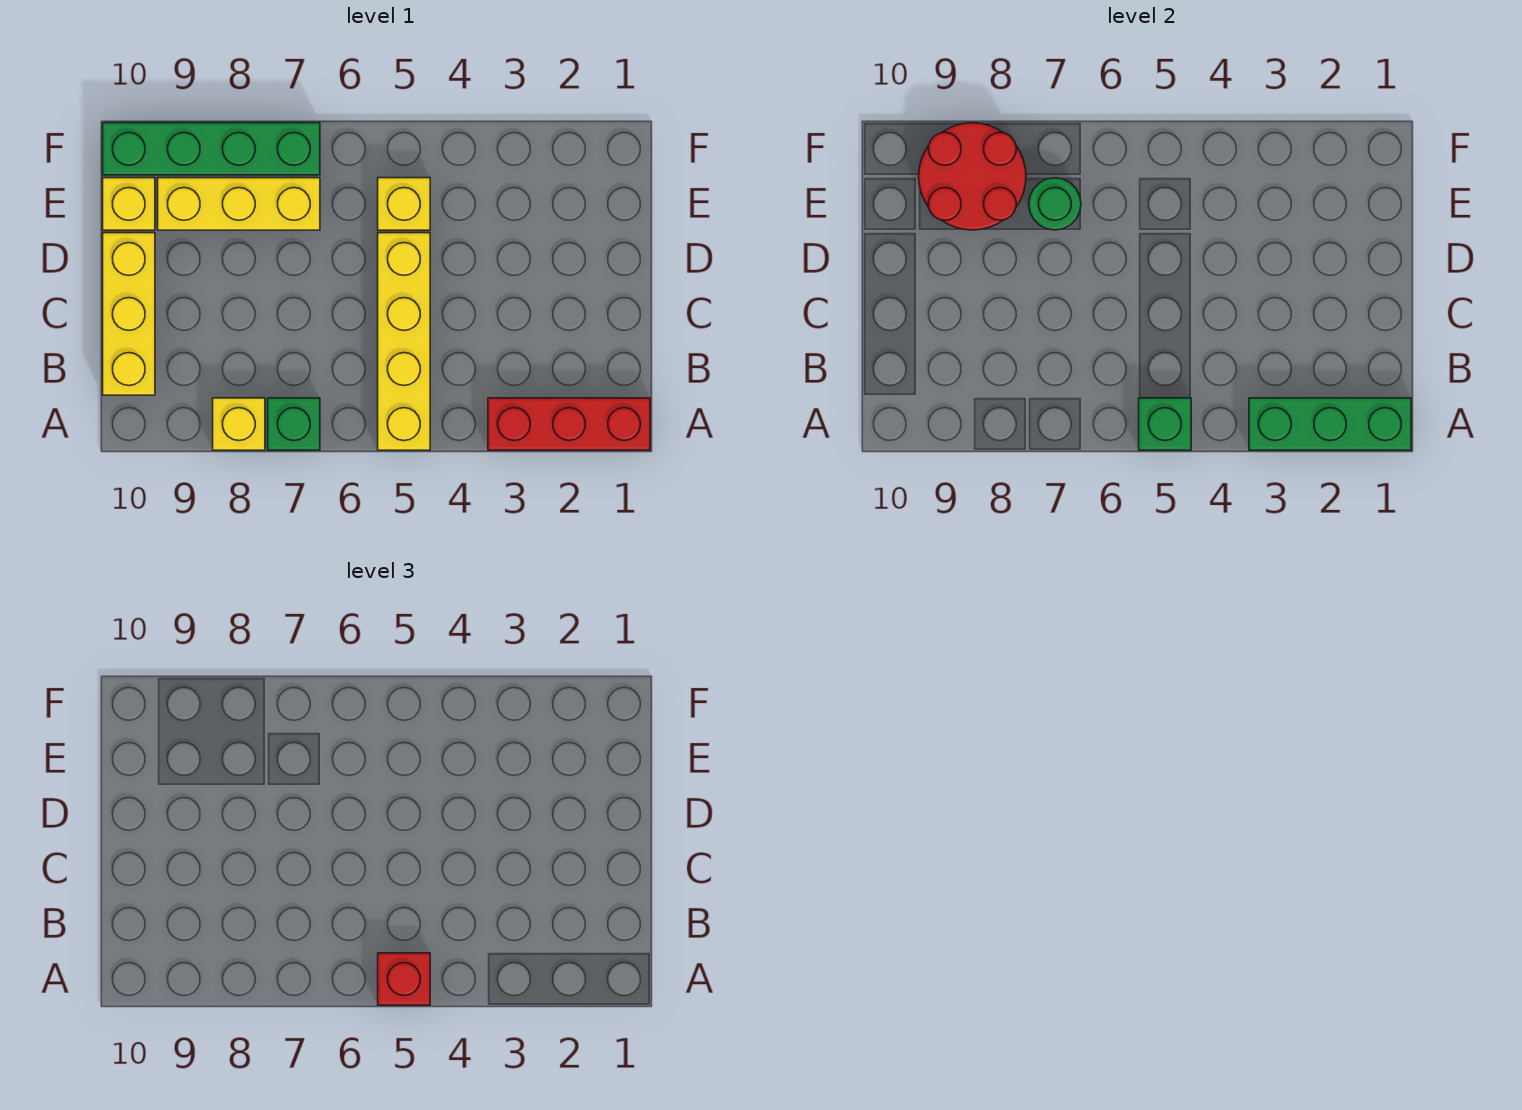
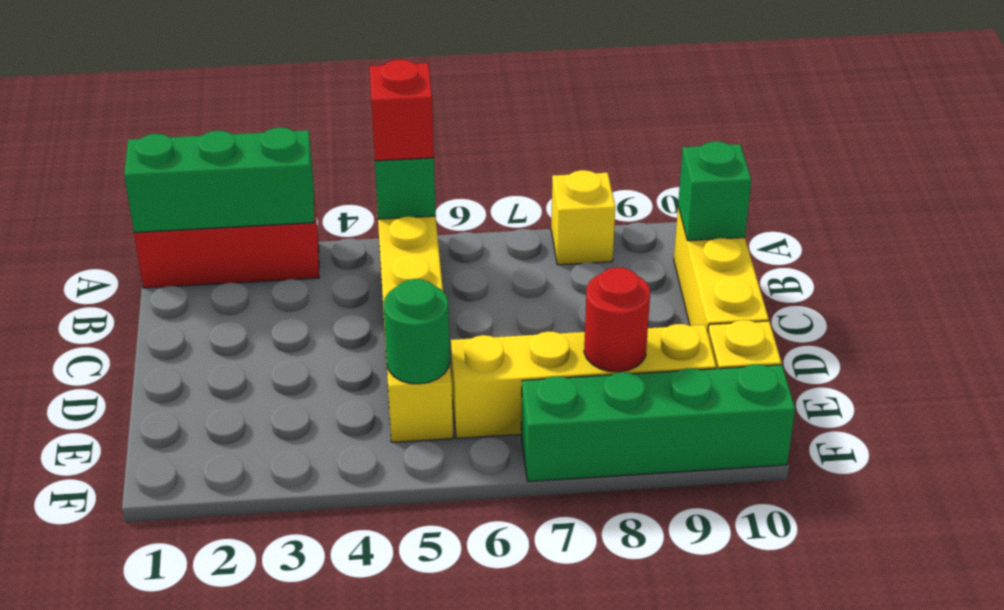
green brick A7 level 1 -> green brick B10 level 2
yellow brick E7:E9 level 1 -> yellow brick E6:E9 level 1
green round brick E7 level 2 -> green round brick E5 level 2
red round brick E8:F9 level 2 -> red round brick E8 level 2

